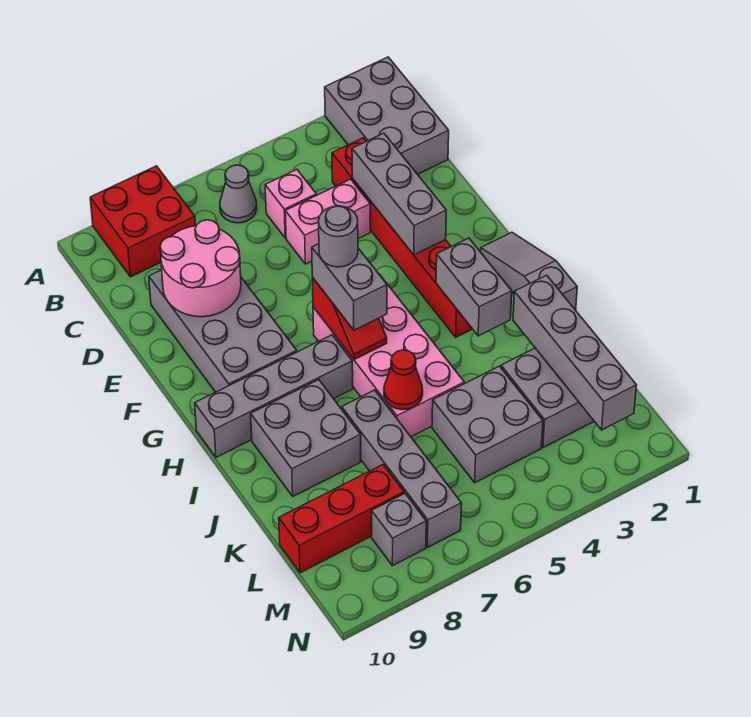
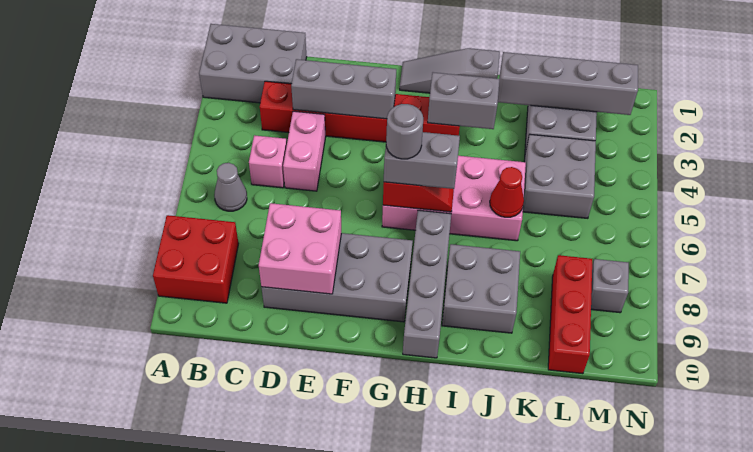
pink round brick D8:E9 level 2 -> pink brick D8:E9 level 2
grey brick J7:M7 level 1 -> none

